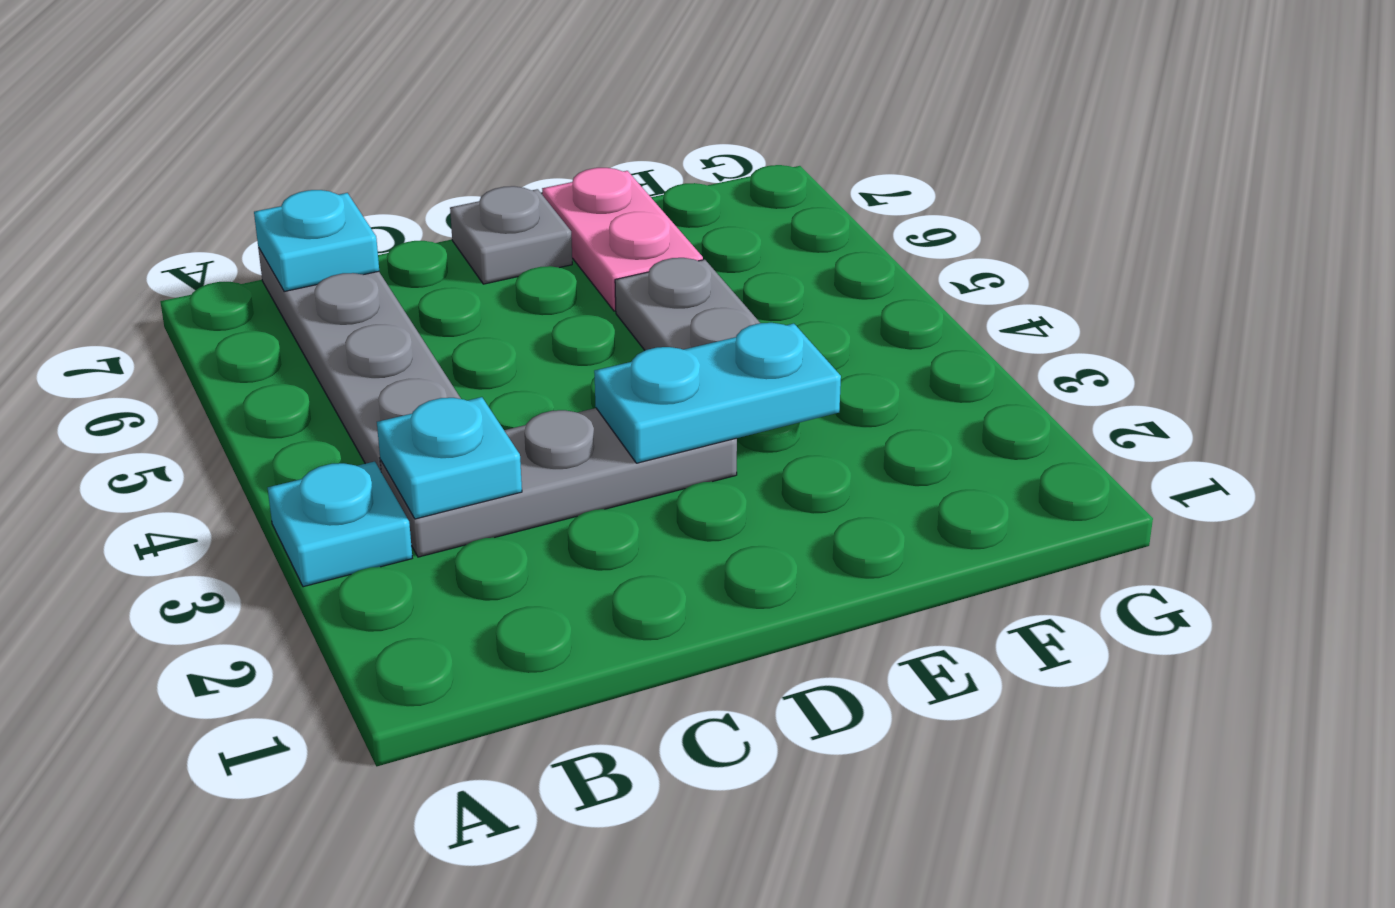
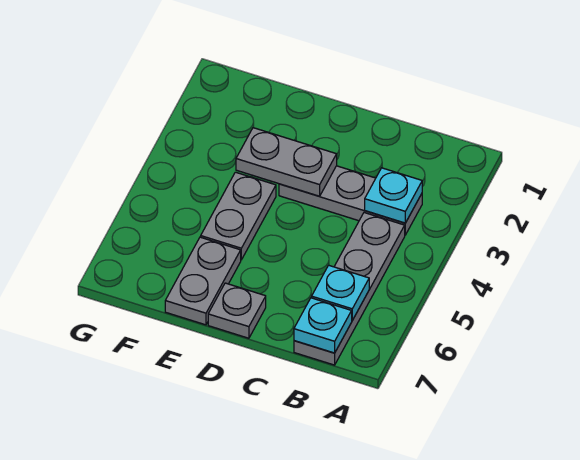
cyan plate A3 level 1 -> cyan plate B6 level 2
cyan plate D3:E3 level 2 -> grey plate D3:E3 level 2
pink plate E6:E7 level 1 -> grey plate E6:E7 level 1

